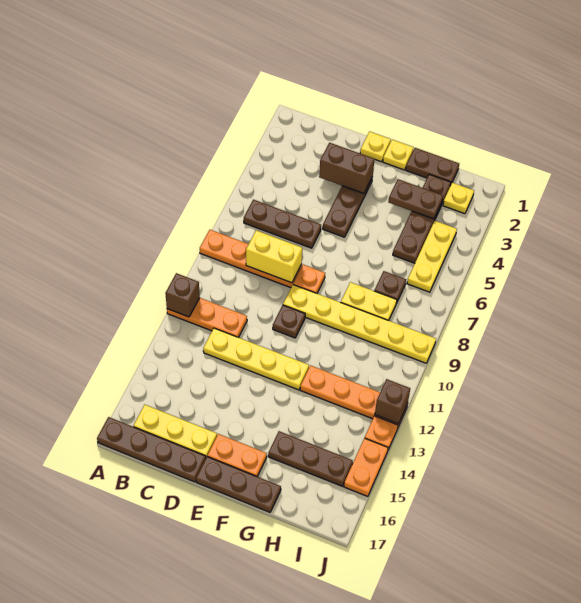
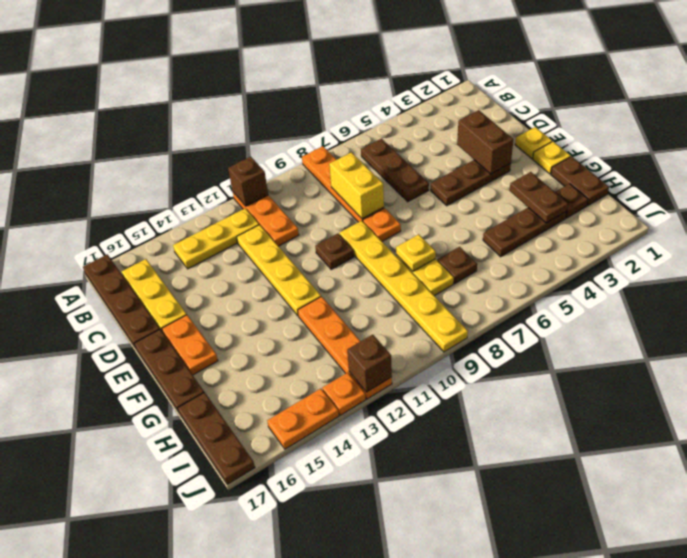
brown plate G15:I15 level 1 -> brown plate H17:J17 level 1
yellow plate I2 level 1 -> yellow plate G8 level 2
yellow plate I4:I6 level 1 -> yellow plate B12:B14 level 1

